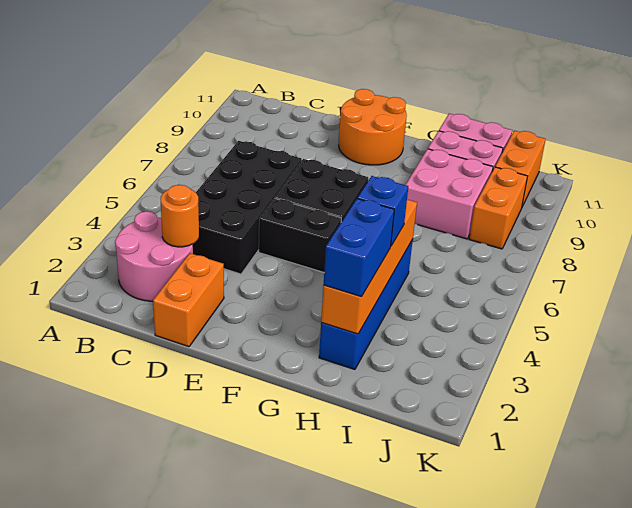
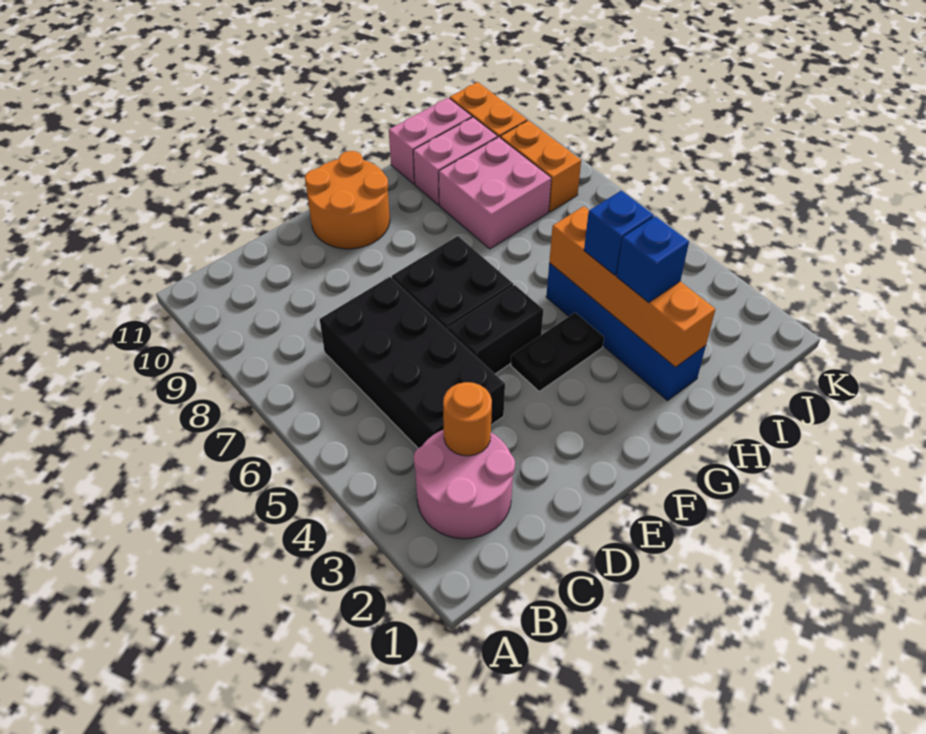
orange brick D1:D2 level 1 -> none
none -> black plate F4:G4 level 1
blue brick H2:H3 level 3 -> blue brick H3 level 3

